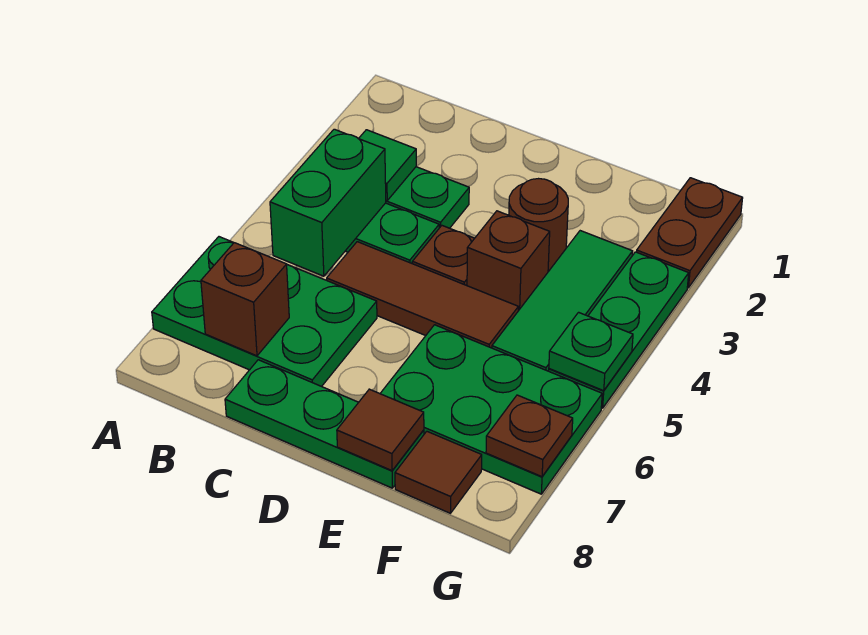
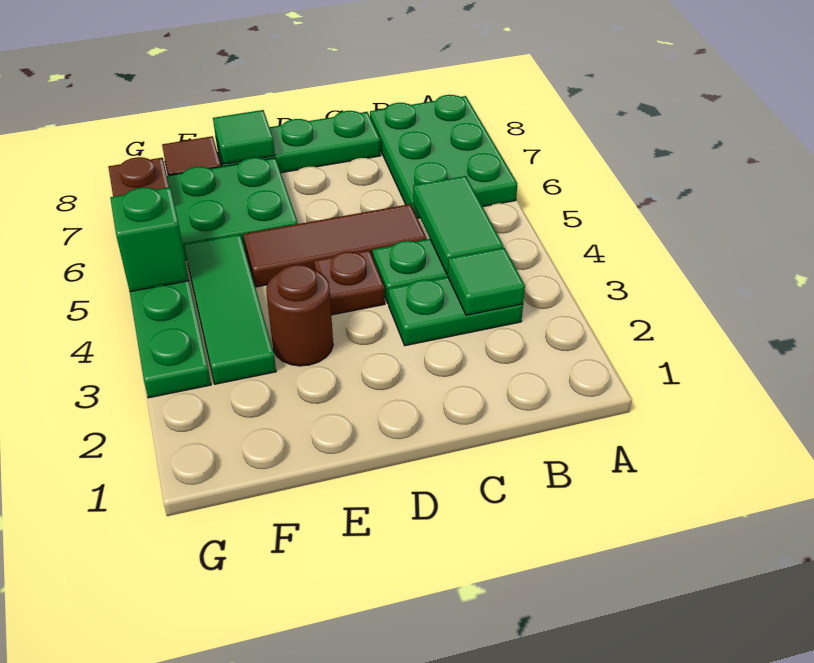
green plate A6:C7 level 1 -> green plate A6:B8 level 1
green brick B4:B5 level 2 -> green tile B4:B5 level 2
brown brick B7 level 2 -> none
brown brick E4 level 1 -> none
brown tile E8 level 2 -> green tile E8 level 2
brown plate G1:G2 level 1 -> none
green plate G5 level 2 -> green brick G5 level 2

